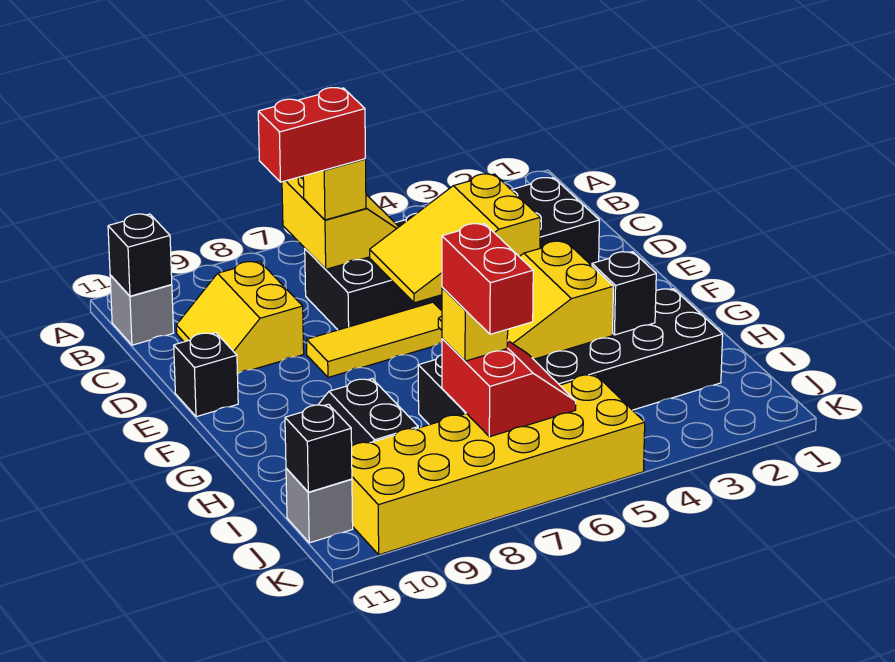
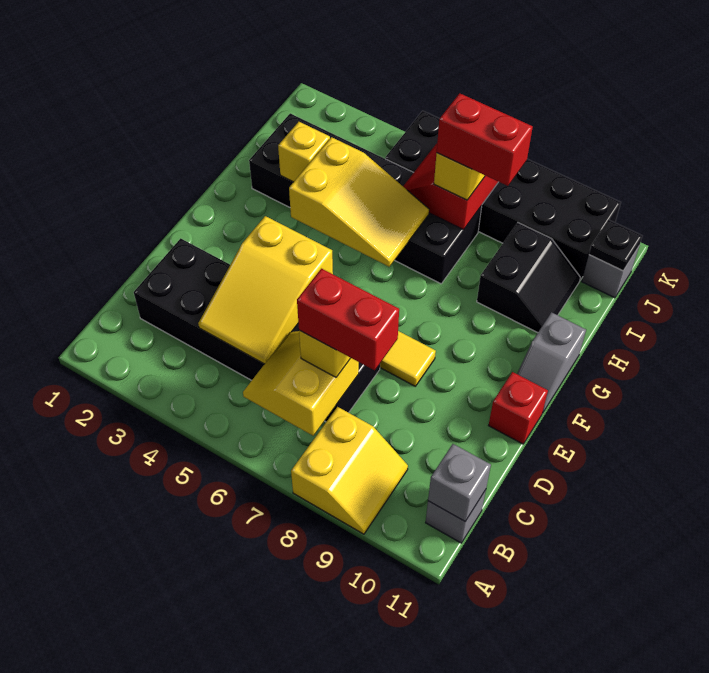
black brick B11 level 2 -> grey brick B11 level 2
yellow slope C9:D10 level 1 top 9 -> yellow slope A8:B9 level 1 top 8
yellow slope D4:E6 level 2 top 4 -> yellow slope C4:E5 level 2 top E
black brick E11 level 1 -> red brick E11 level 1
none -> grey slope F11:G11 level 1 top G
black brick H3 level 2 -> yellow brick H3 level 2
red brick I7:J7 level 4 -> red brick I7:I8 level 4
yellow brick J5:K10 level 1 -> black brick J5:K10 level 1
black brick J11 level 2 -> black plate J11 level 2

